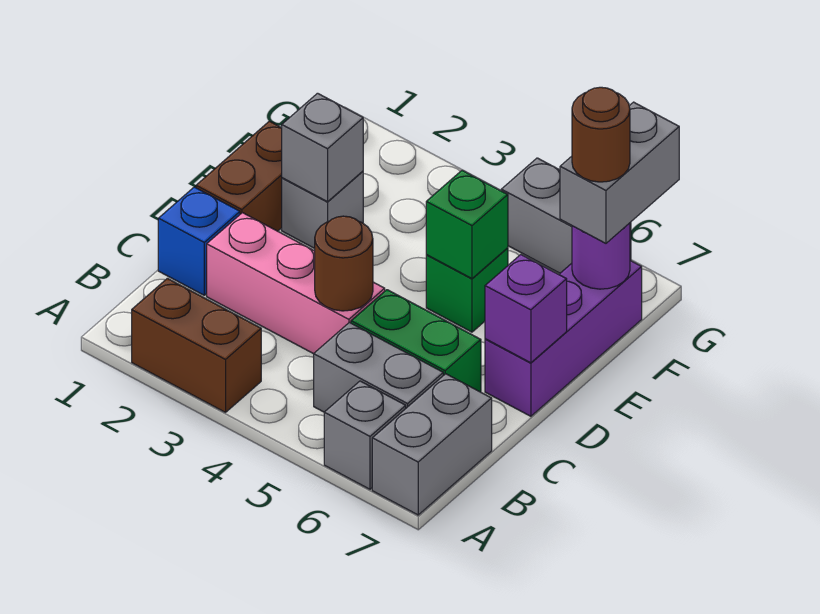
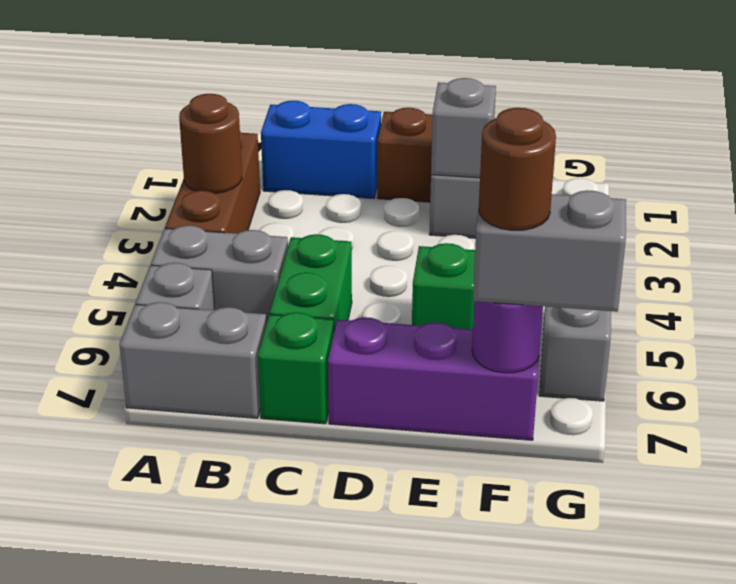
brown brick A2:A3 level 1 -> brown brick A2:A4 level 1
grey brick B5:B6 level 1 -> grey brick A5:B5 level 1
blue brick C1 level 1 -> blue brick B1:C1 level 1
pink brick C2:C4 level 1 -> none
brown round brick C4 level 2 -> brown round brick A3 level 2
purple brick D7 level 2 -> none
green brick E5 level 2 -> green brick C7 level 1

